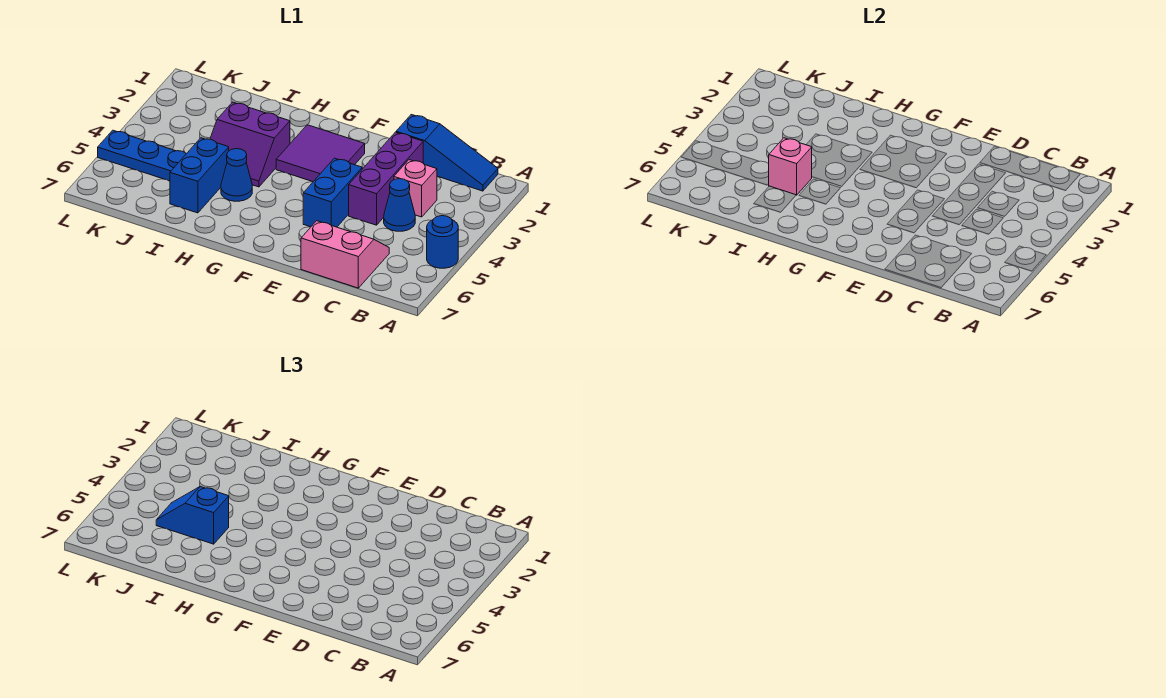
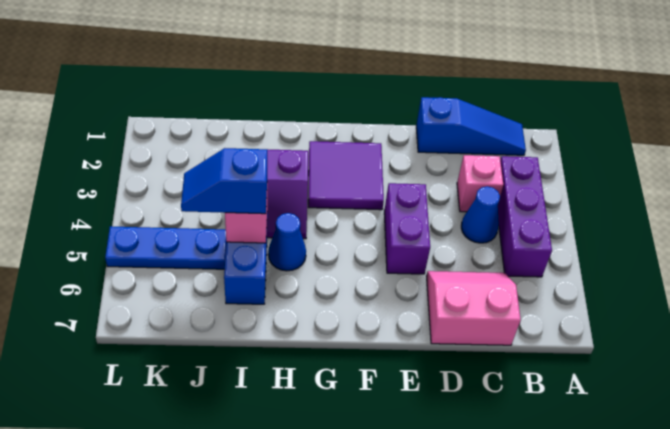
blue round brick A5 level 1 -> none
purple brick D2:D4 level 1 -> purple brick B3:B5 level 1
blue brick E4:E5 level 1 -> purple brick E4:E5 level 1

